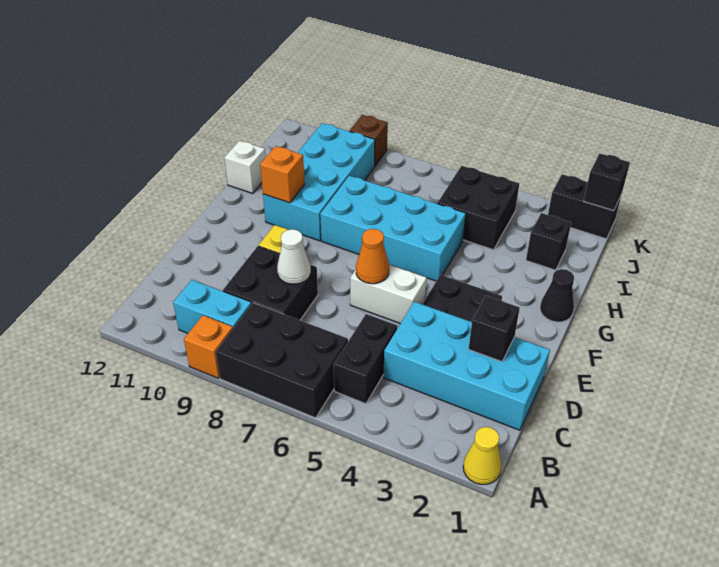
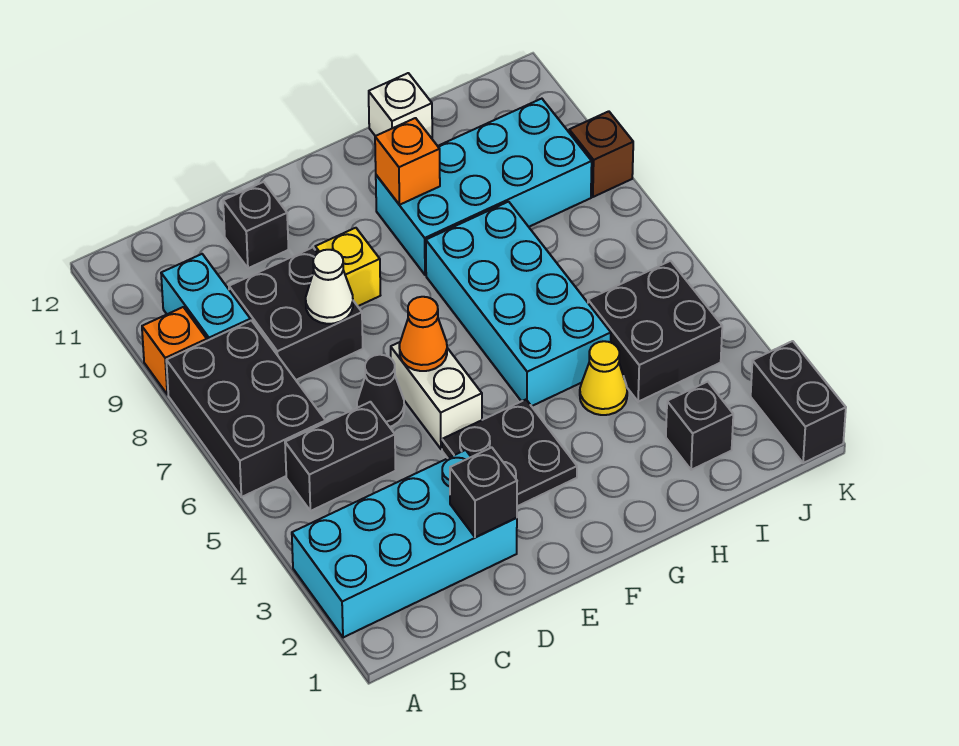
yellow cone A1 level 1 -> yellow cone H4 level 1
cyan brick C1:D4 level 1 -> cyan brick A2:D3 level 1
black cone G1 level 1 -> black cone D6 level 1
black brick K1 level 2 -> black brick D11 level 1

